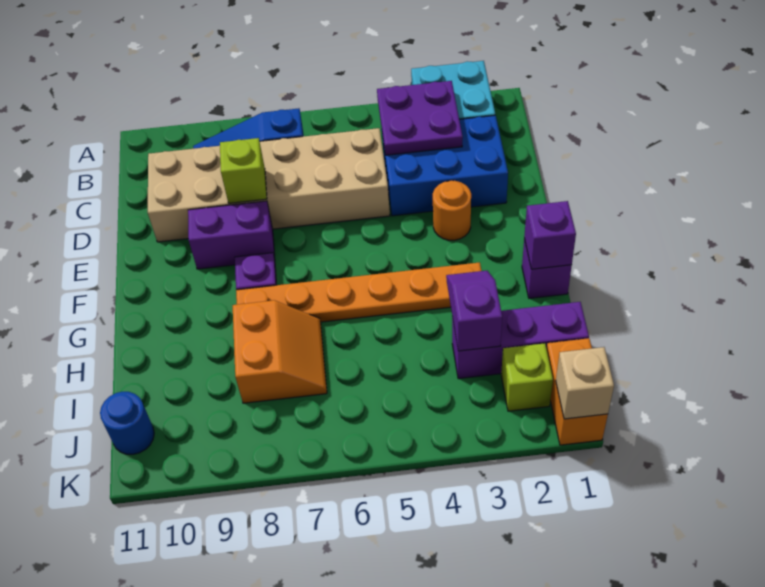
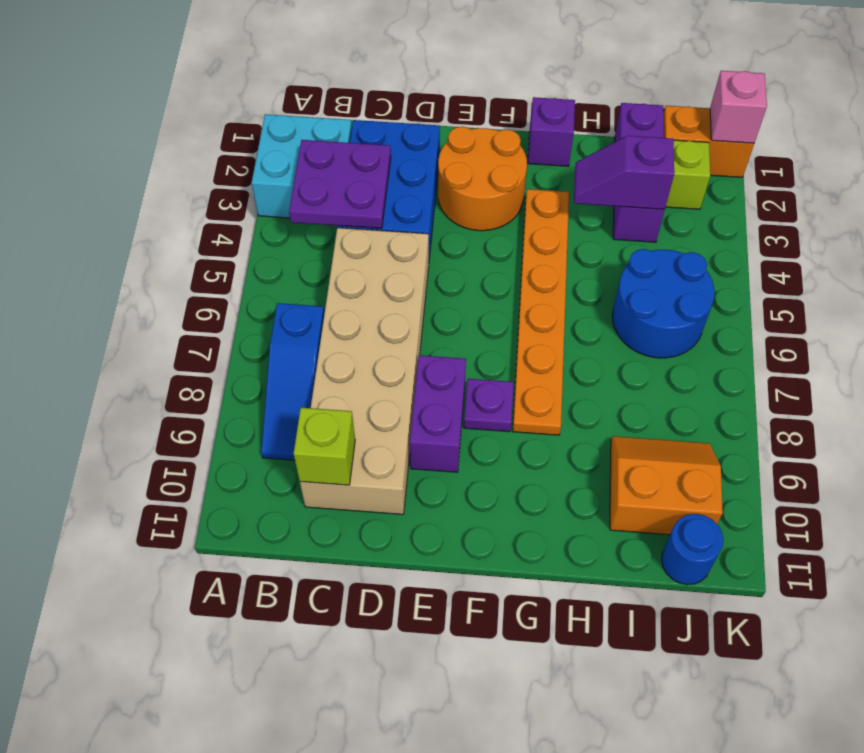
lime brick D8 level 2 -> lime brick C10 level 2
orange round brick E3 level 1 -> orange round brick E2:F3 level 1
purple brick G1 level 2 -> none
orange slope H7:I8 level 1 top 8 -> orange slope I9:J10 level 1 top 10
none -> blue round brick I5:J6 level 1
tan brick K1 level 2 -> pink brick K1 level 2

